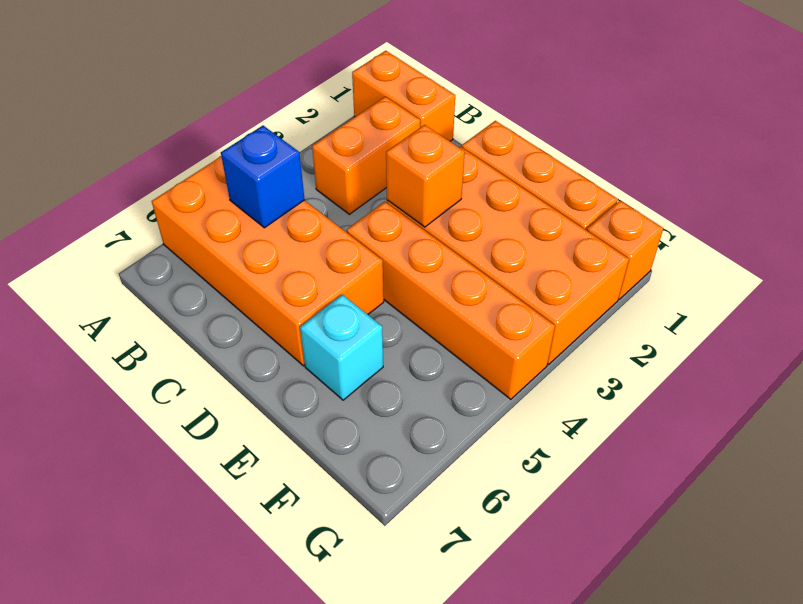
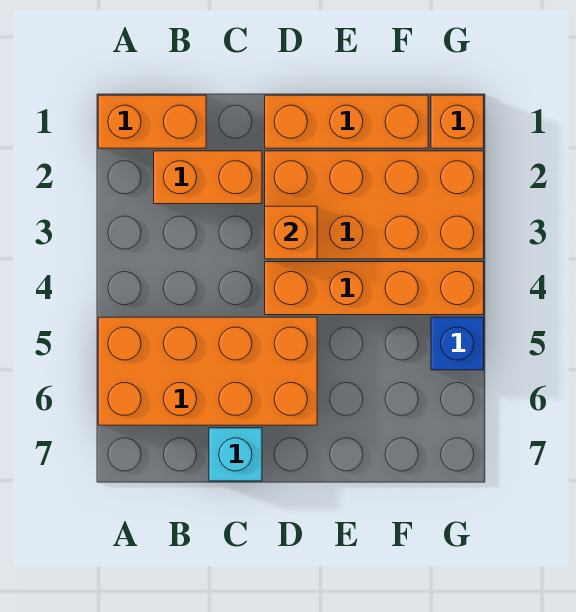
orange brick B2:B3 level 1 -> orange brick B2:C2 level 1
blue brick B5 level 2 -> blue brick G5 level 1
cyan brick E6 level 1 -> cyan brick C7 level 1

